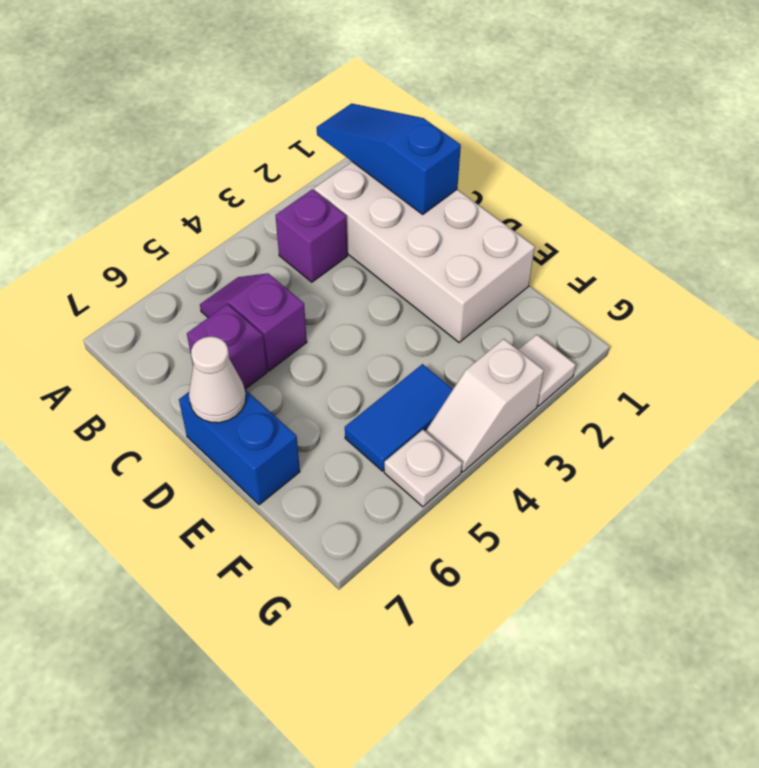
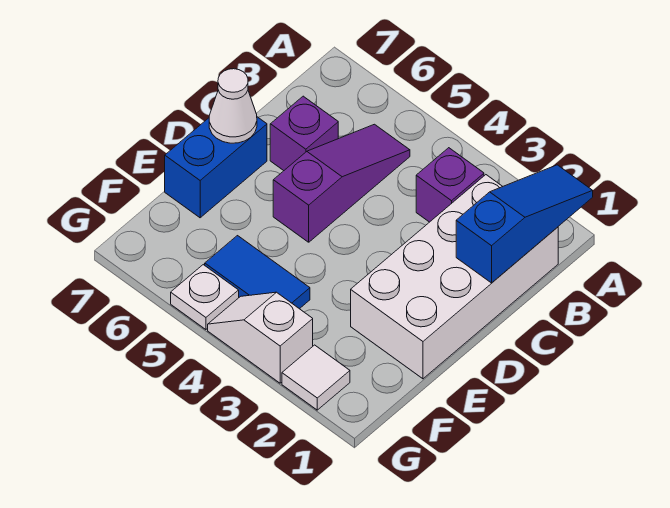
purple slope B5:C5 level 1 top C -> purple slope B5:D5 level 1 top D

